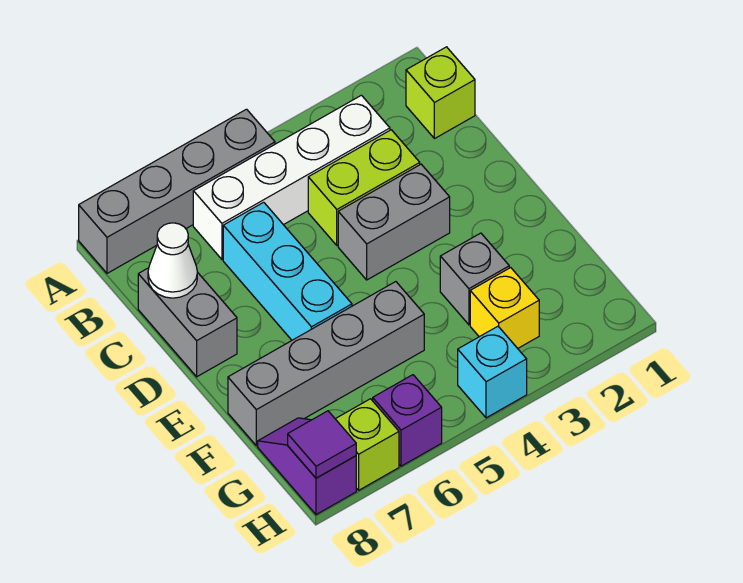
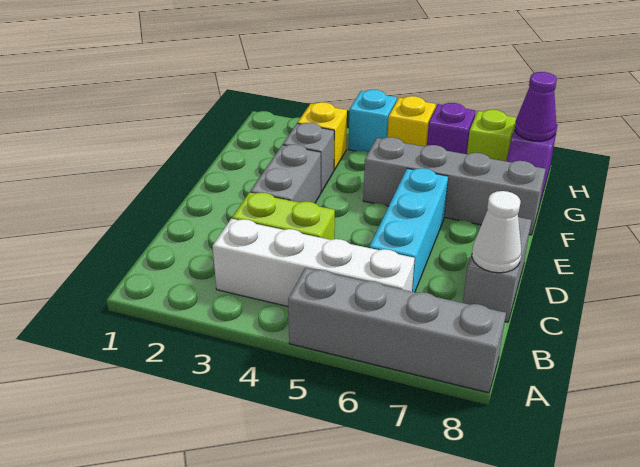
lime brick B1 level 1 -> none
grey brick D3:D4 level 1 -> grey brick D3:E3 level 1
none -> yellow brick H5 level 1
purple tile H8 level 2 -> purple cone H8 level 2

